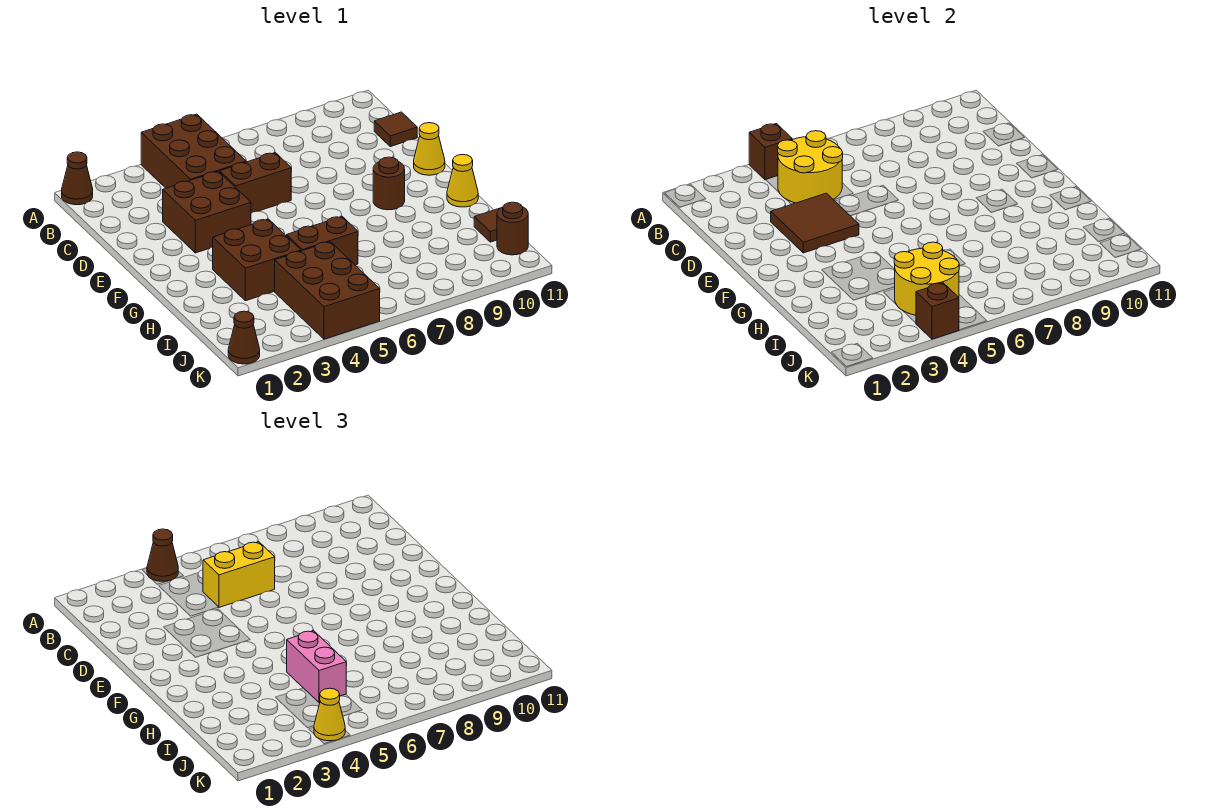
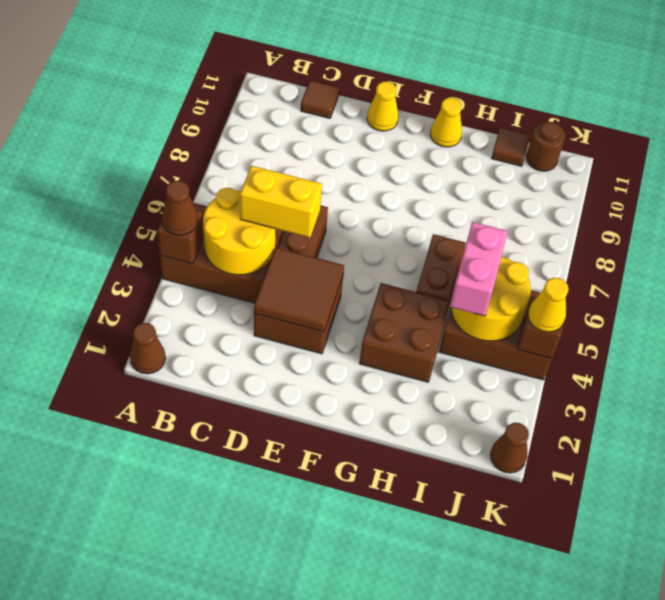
yellow brick C5:C6 level 3 -> yellow brick C5:D5 level 3
brown round brick F9 level 1 -> none
pink brick H5:I5 level 3 -> pink brick I4:I5 level 3

